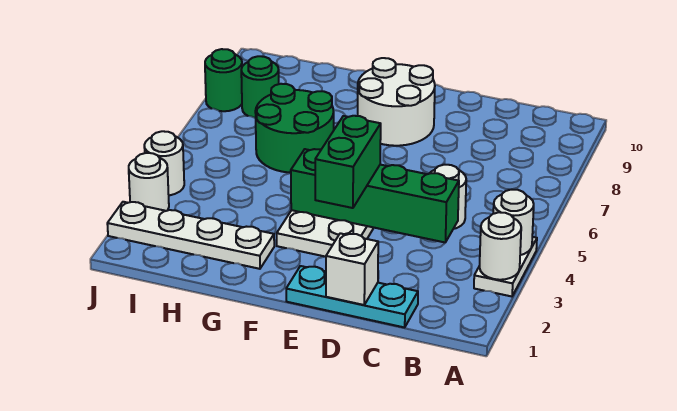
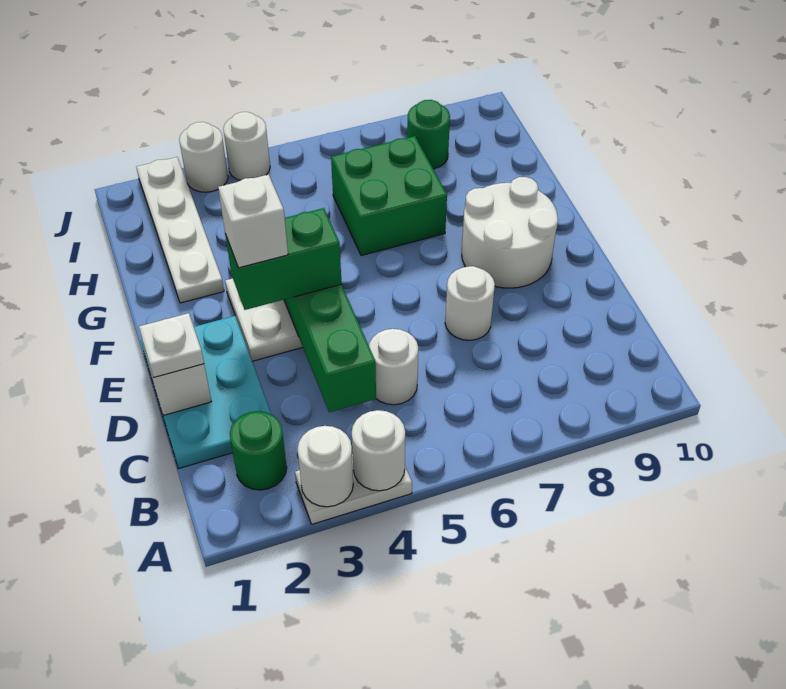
cyan plate C1:E1 level 1 -> cyan plate C1:E2 level 1
none -> white plate D1 level 3
none -> white round brick D7 level 1
none -> white brick E3 level 4
green round brick G6:H7 level 1 -> green brick G6:H7 level 1
green round brick J8 level 1 -> green round brick B2 level 1

